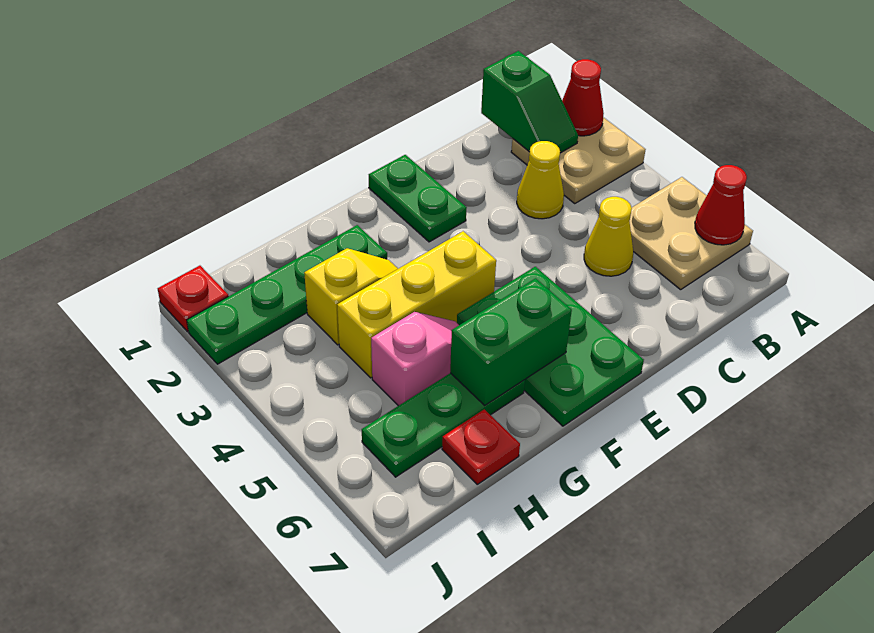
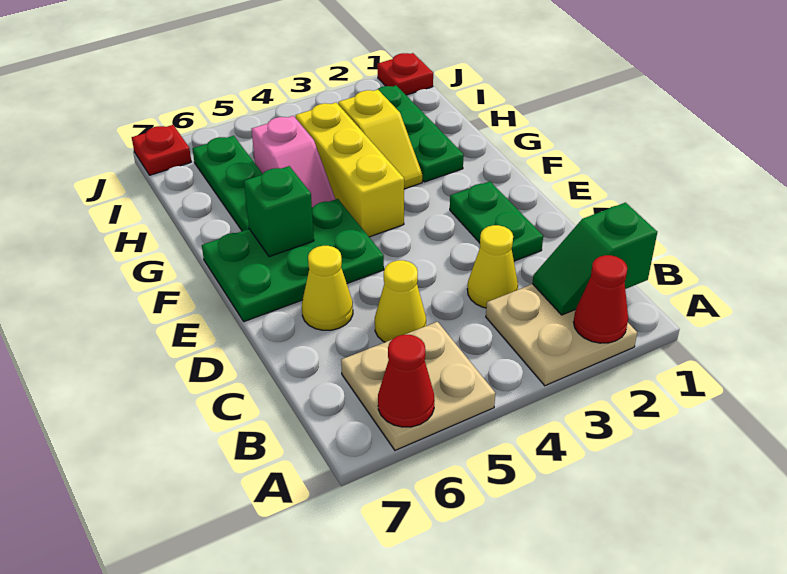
none -> yellow cone D6 level 1
green plate E1:E2 level 1 -> green plate D2:E2 level 1
green brick F6:G6 level 2 -> green brick F6 level 2
green plate G2:J2 level 1 -> green plate G2:I2 level 1
red plate H7 level 1 -> red plate J7 level 1

